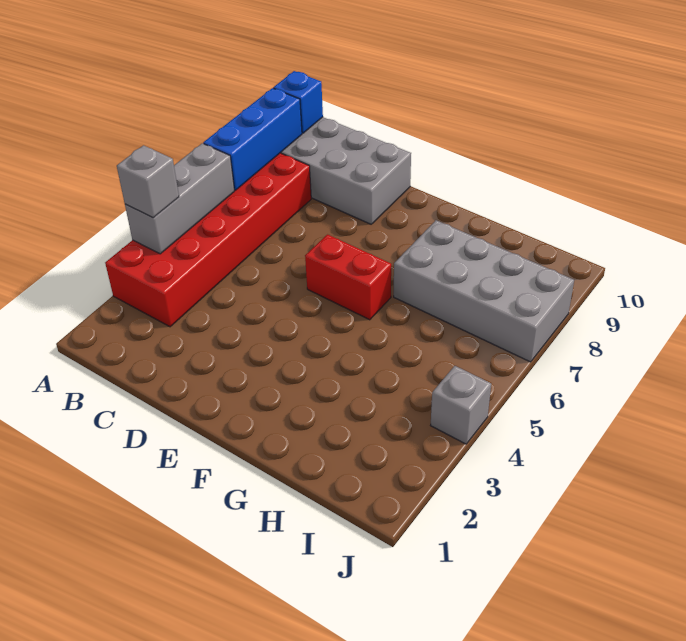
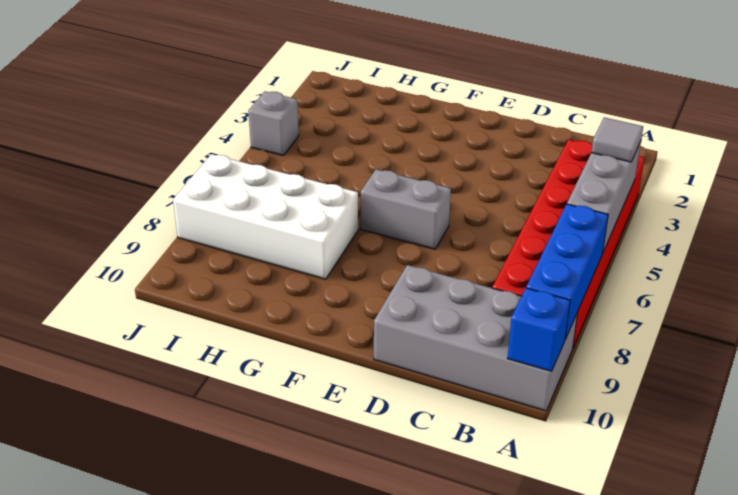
grey brick A4 level 3 -> grey tile A4 level 3
red brick E6:F6 level 1 -> grey brick E6:F6 level 1
grey brick G7:J8 level 1 -> white brick G7:J8 level 1

